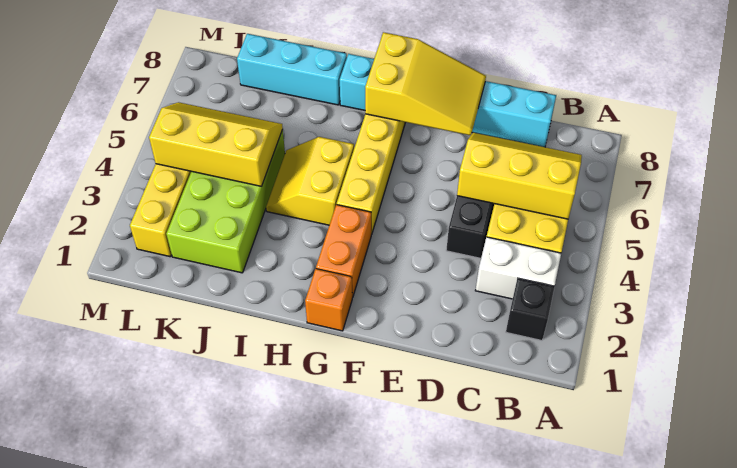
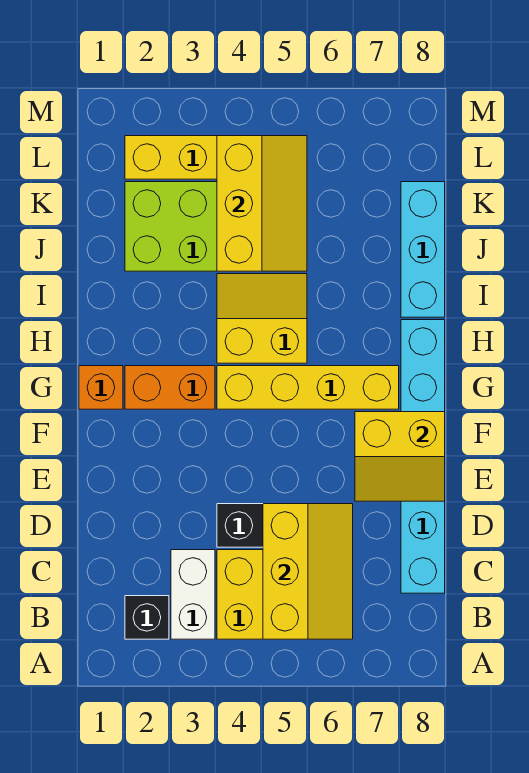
yellow slope E7:G8 level 2 top G -> yellow slope E7:F8 level 2 top F

